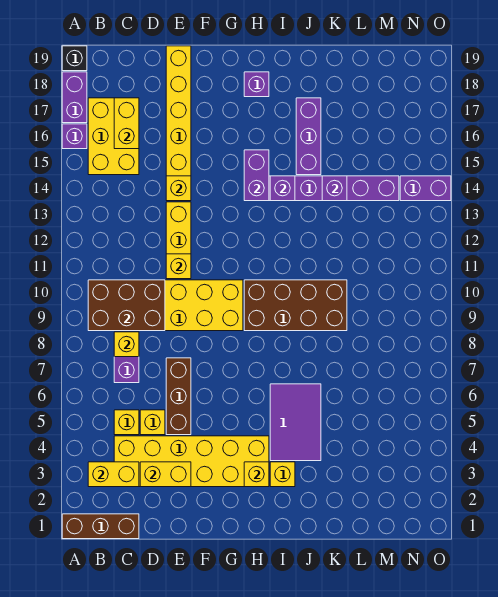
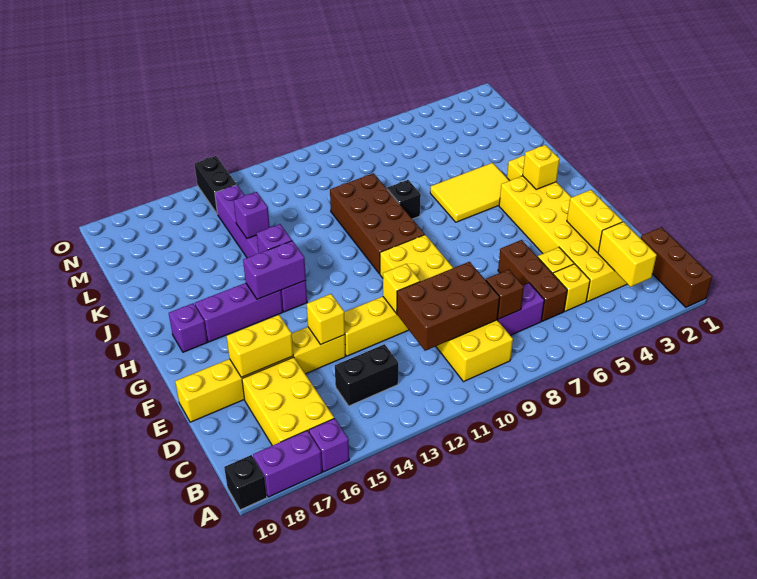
brown brick B9:D10 level 2 -> brown brick C9:D11 level 2
yellow brick B15:C17 level 1 -> yellow brick B16:D17 level 1
yellow brick C8 level 2 -> brown brick C8 level 2
none -> black brick C13:C14 level 1
yellow brick C16:C17 level 2 -> yellow brick E16:E17 level 2
brown brick E5:E7 level 1 -> brown brick C6:E6 level 1
purple tile I4:J6 level 1 -> yellow tile I4:J6 level 1
none -> black brick J8 level 1
purple brick J15:J17 level 1 -> purple brick H15:H17 level 1
purple brick N14:O14 level 1 -> black brick N14:O14 level 1

